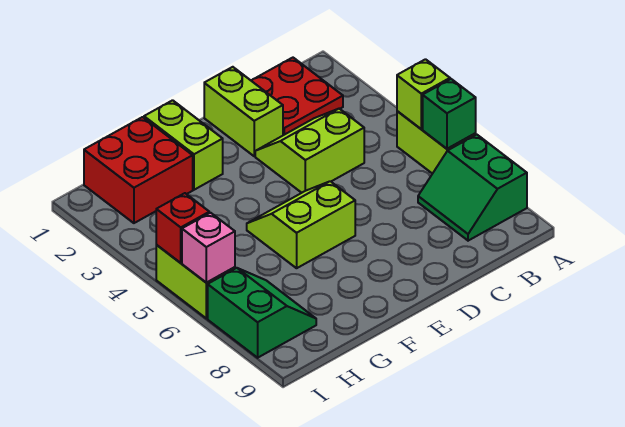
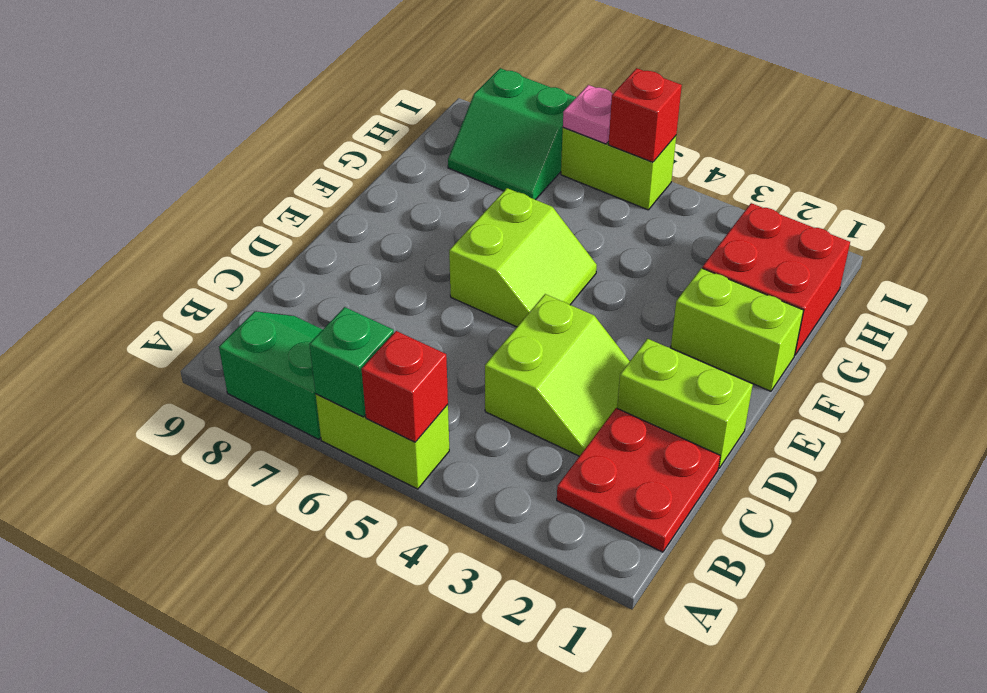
lime brick A5 level 2 -> red brick A5 level 2
pink brick I6 level 2 -> pink plate I6 level 2

